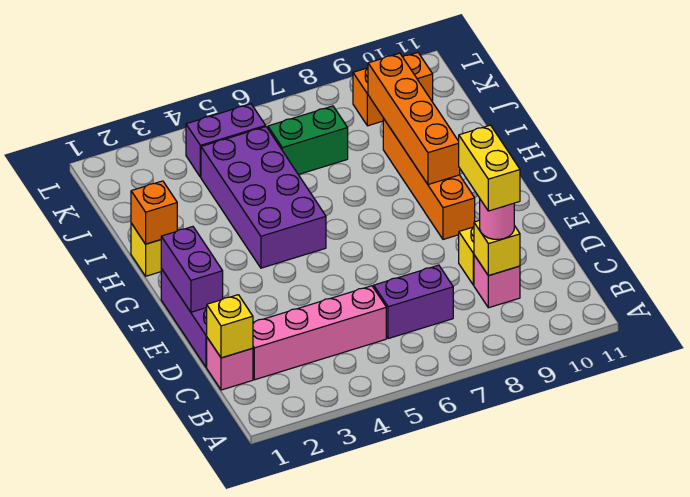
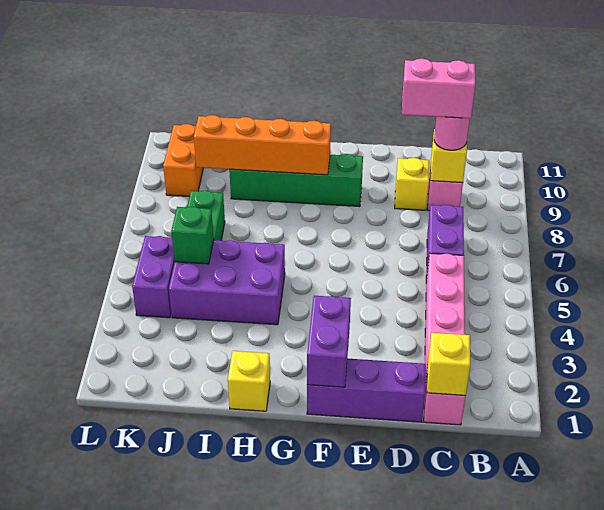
yellow brick C9:D9 level 4 -> pink brick C9:D9 level 4
purple brick E1:F1 level 2 -> purple brick F1:F2 level 2
orange brick F9:I9 level 1 -> green brick F9:I9 level 1
purple brick G4:J5 level 1 -> purple brick H4:J5 level 1
orange brick H1 level 2 -> none
none -> green brick J5 level 2

